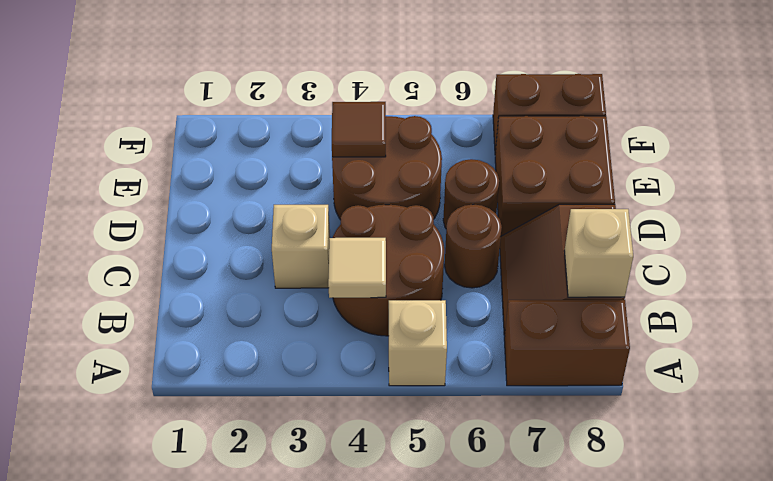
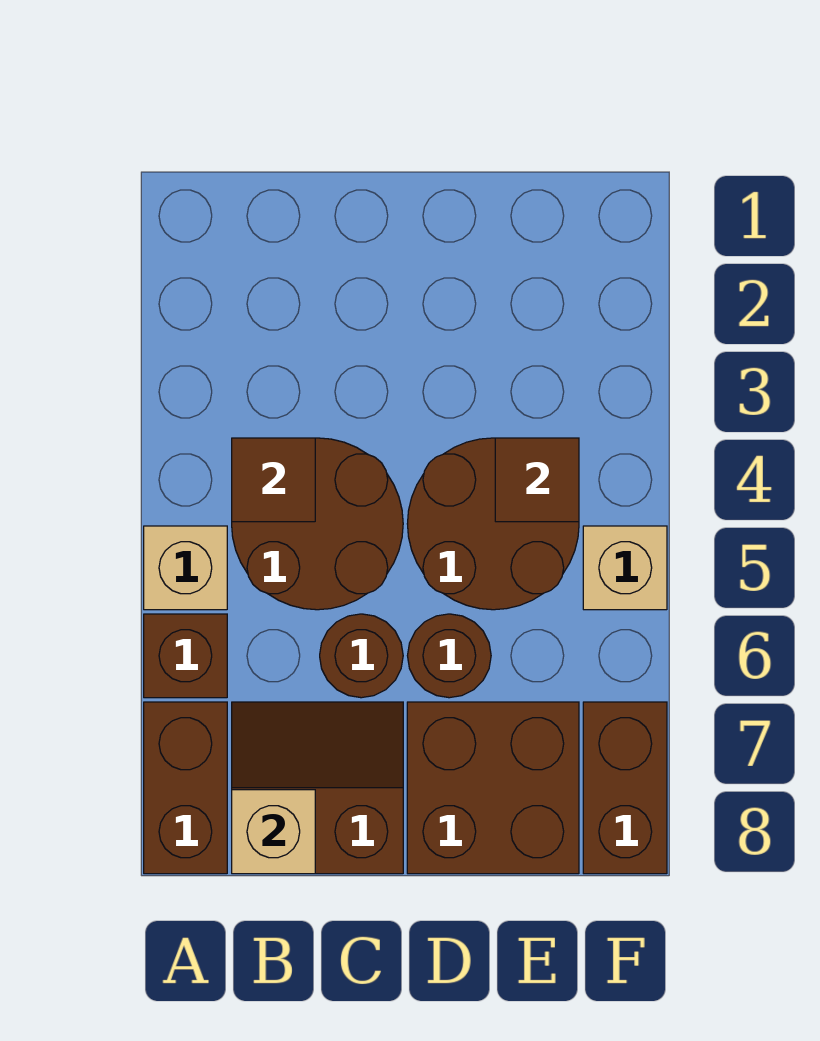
none -> brown brick A6 level 1
tan tile B4 level 2 -> brown tile B4 level 2
tan brick C3 level 1 -> tan brick F5 level 1

